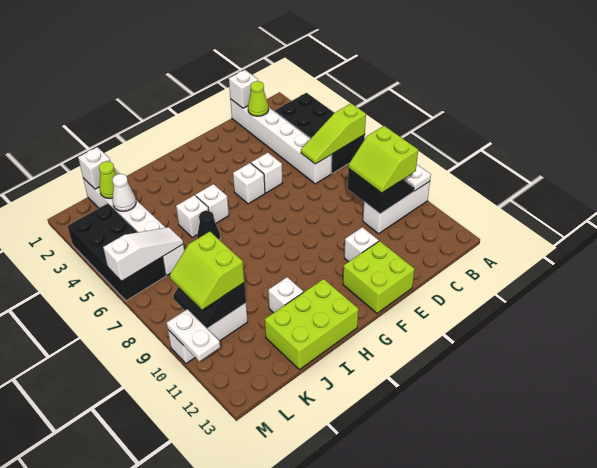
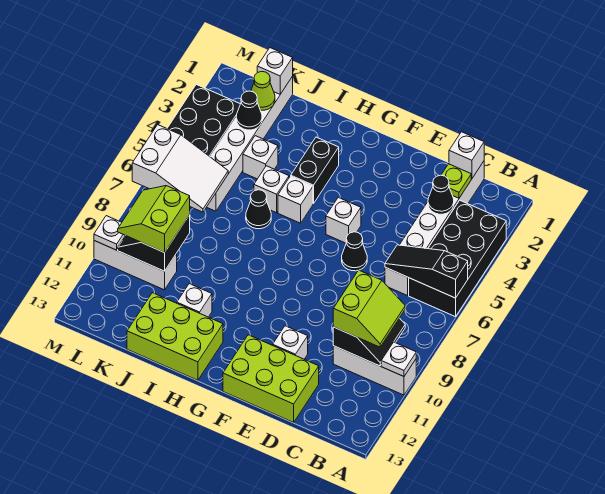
lime slope A6:C6 level 2 top A -> black slope A6:C6 level 2 top A
lime slope B9:C10 level 3 top B -> lime slope B9:C10 level 3 top C
lime cone C2 level 2 -> lime plate C2 level 2
none -> black cone C3 level 2
white brick E5 level 1 -> white brick J4 level 1
none -> black cone E6 level 1
lime brick E12:F13 level 1 -> lime brick D12:F13 level 1
none -> black brick H3:H4 level 1
white cone K3 level 2 -> black cone K3 level 2
white slope K6:M6 level 2 top M -> white slope K6:M7 level 2 top M
white plate M10:M11 level 2 -> white plate M10 level 2

